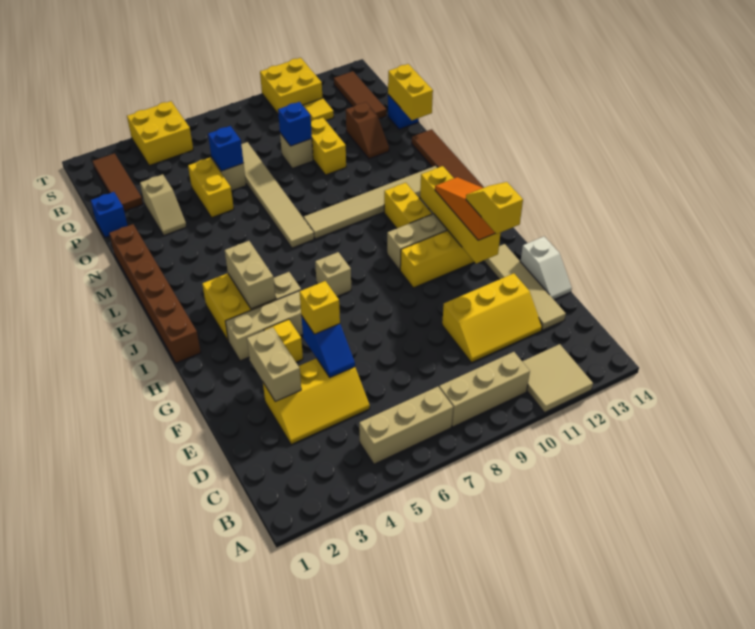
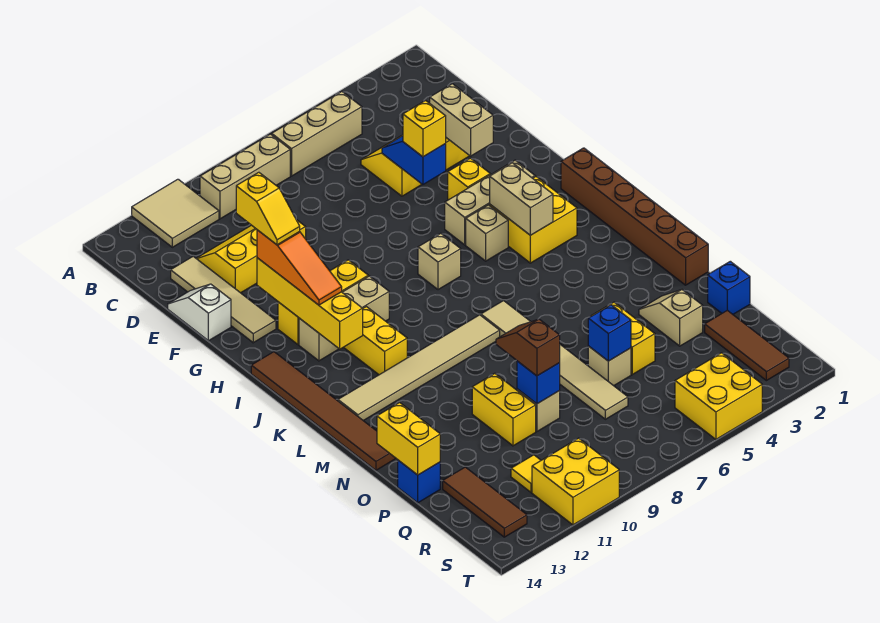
brown slope O12:P12 level 1 top P -> brown slope O9:P9 level 3 top P

